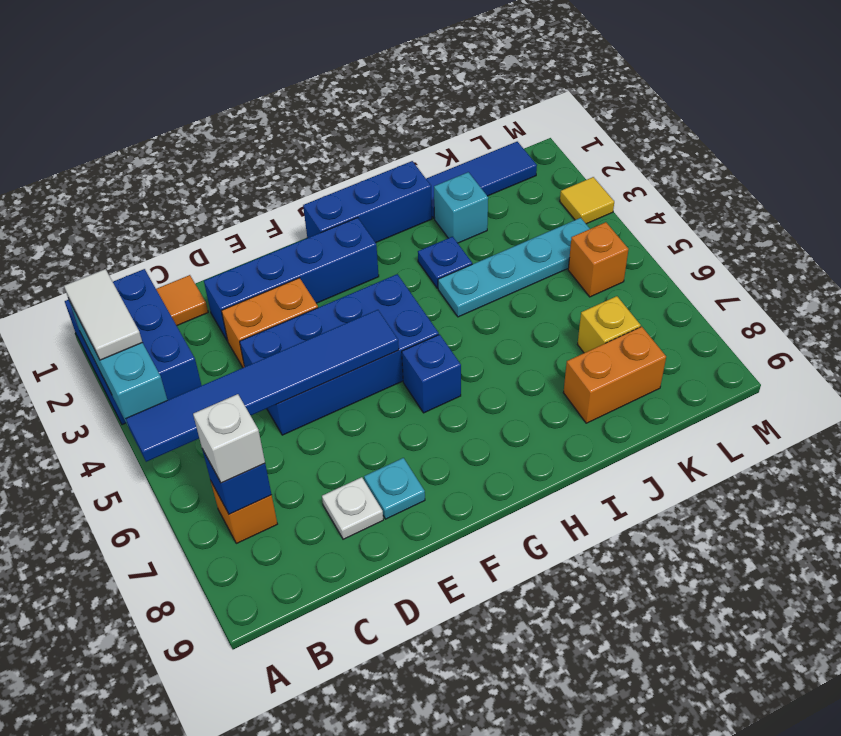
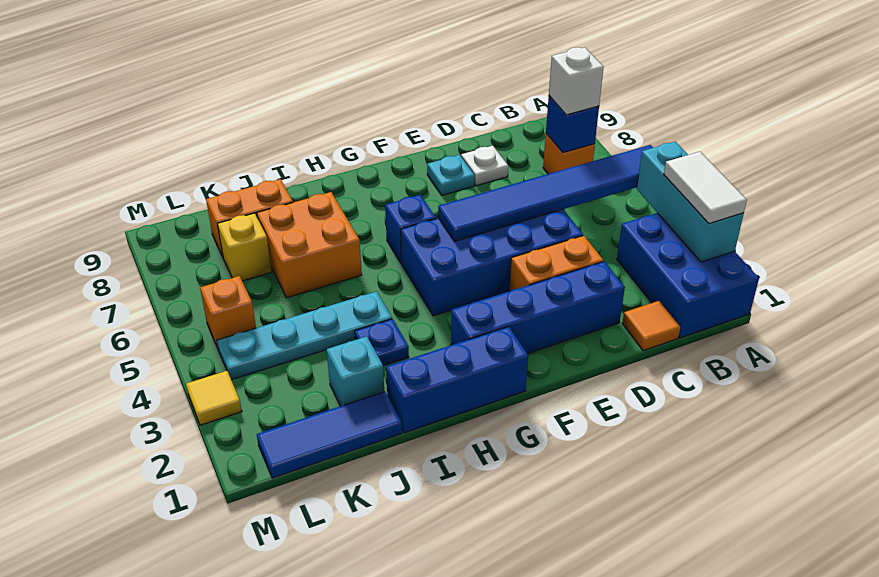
none -> orange brick I6:J7 level 1

